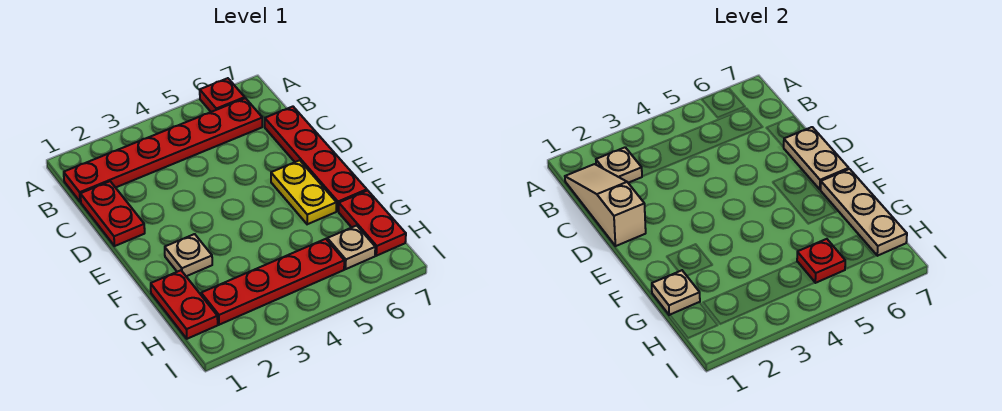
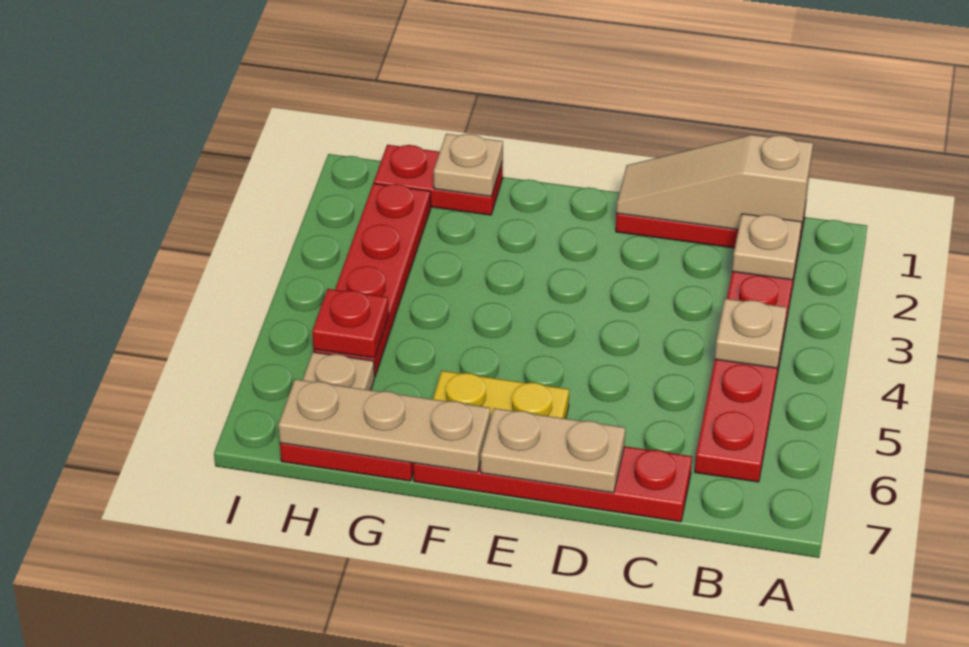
red plate A6 level 1 -> none
tan slope B1:D1 level 2 top D -> tan slope B1:D1 level 2 top B
tan plate F2 level 1 -> tan plate B4 level 2

